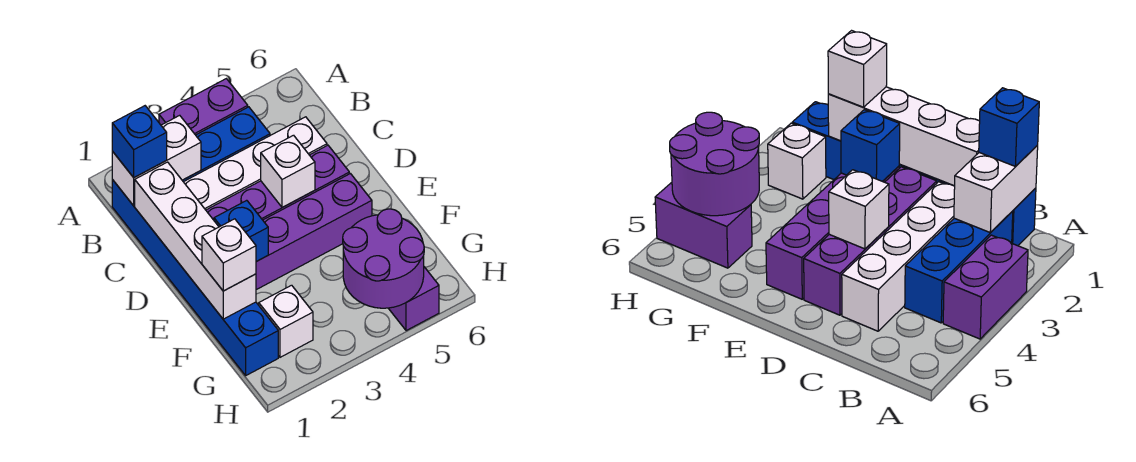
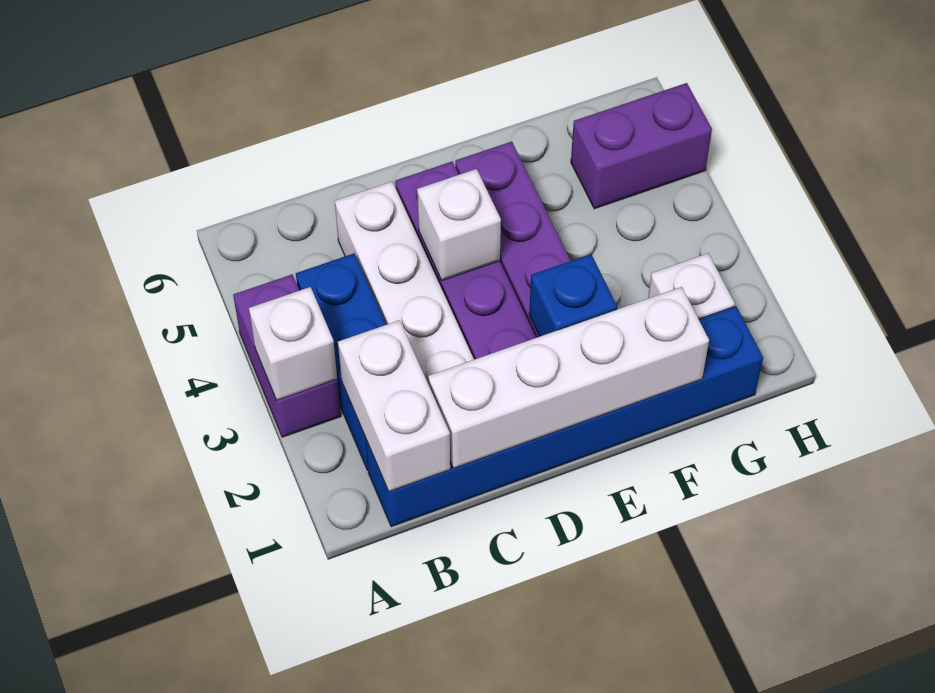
blue brick B1 level 3 -> none
white brick F1 level 3 -> white brick A3 level 2
purple round brick G4:H5 level 2 -> none

